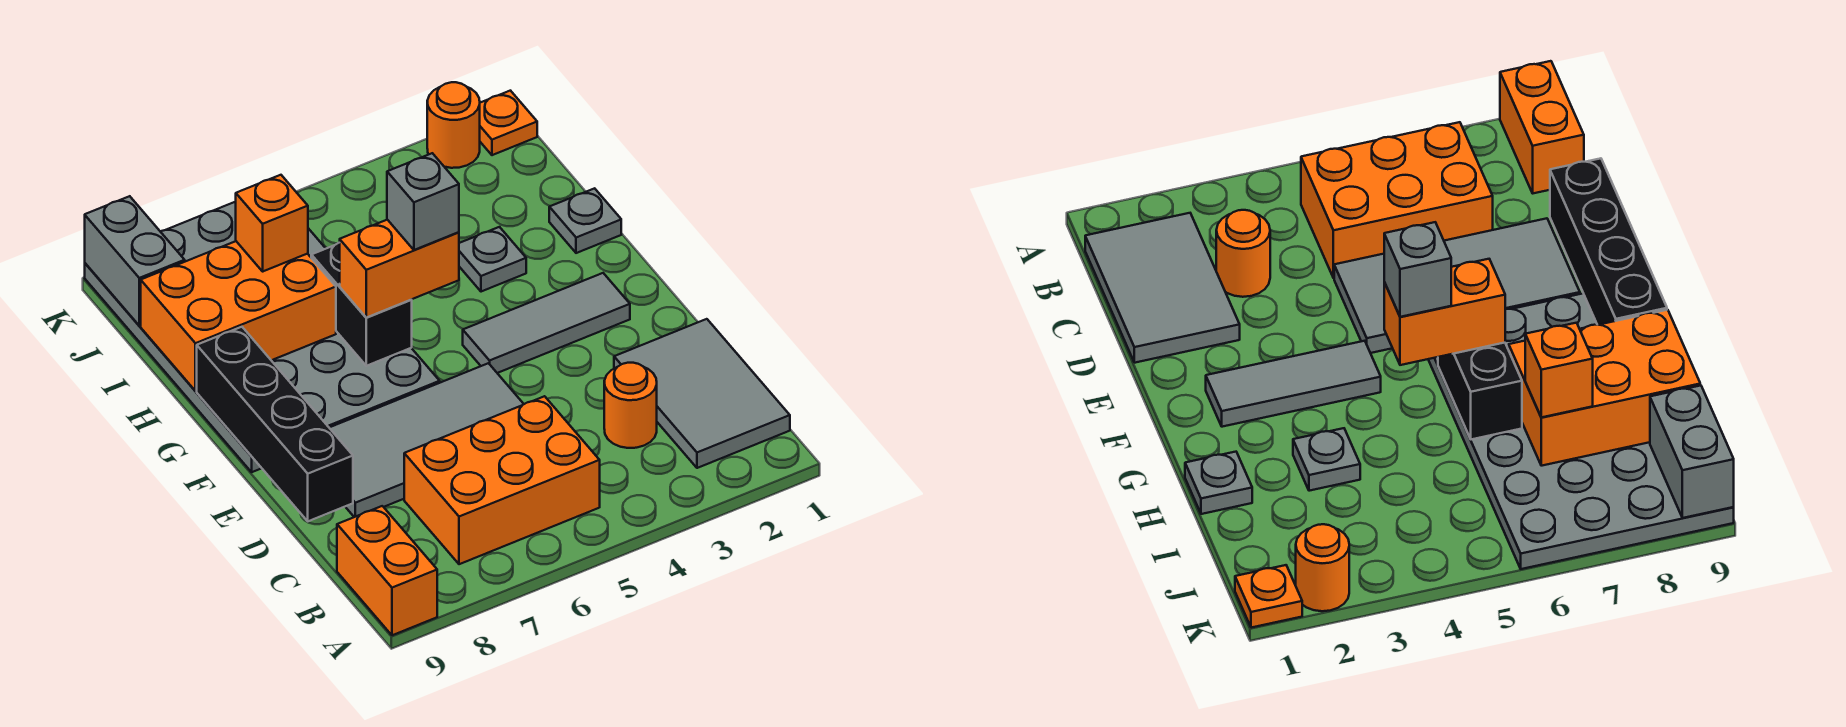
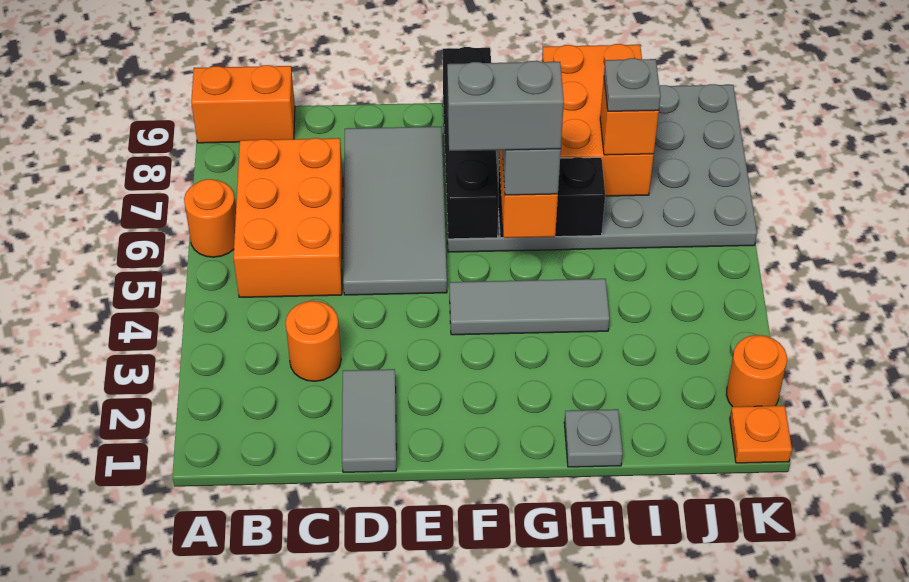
none -> orange round brick A6 level 1
grey tile B1:D2 level 1 -> grey tile D1:D2 level 1
black brick D9:G9 level 2 -> black brick F6:F9 level 2
grey tile F2:F4 level 1 -> grey tile F4:H4 level 1
grey plate H3 level 1 -> grey plate I7 level 4
grey brick J9:K9 level 2 -> grey brick F5:G5 level 5

